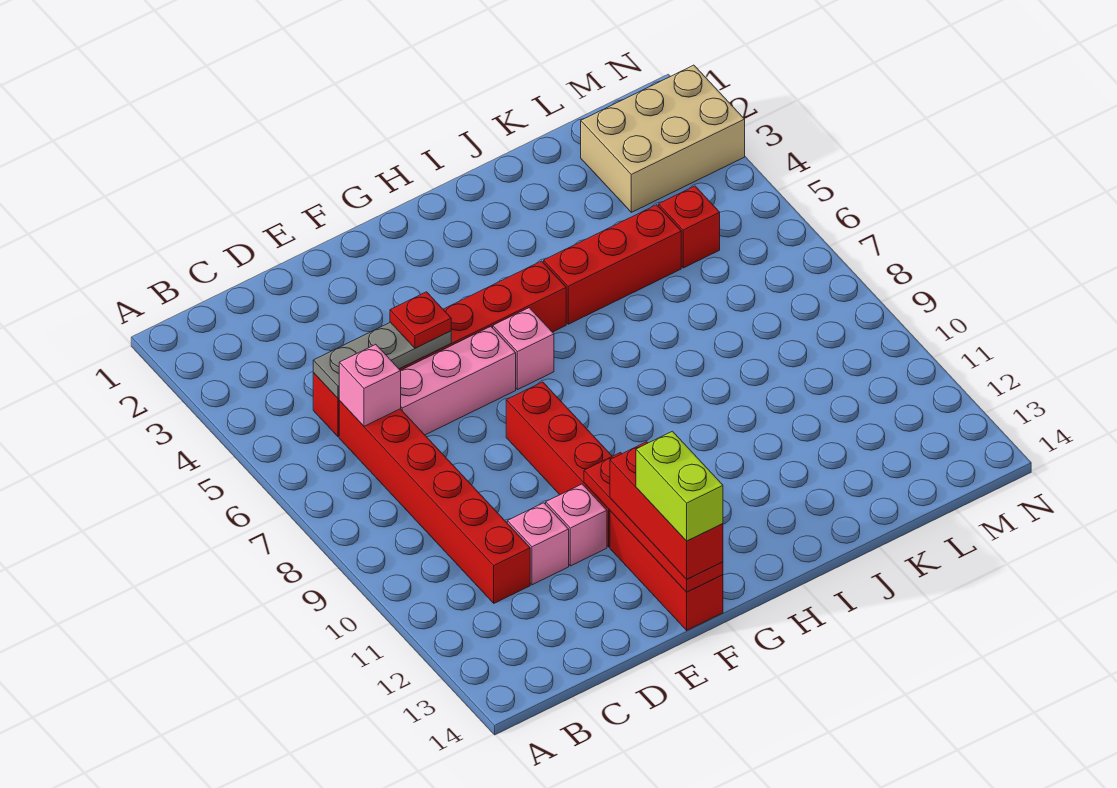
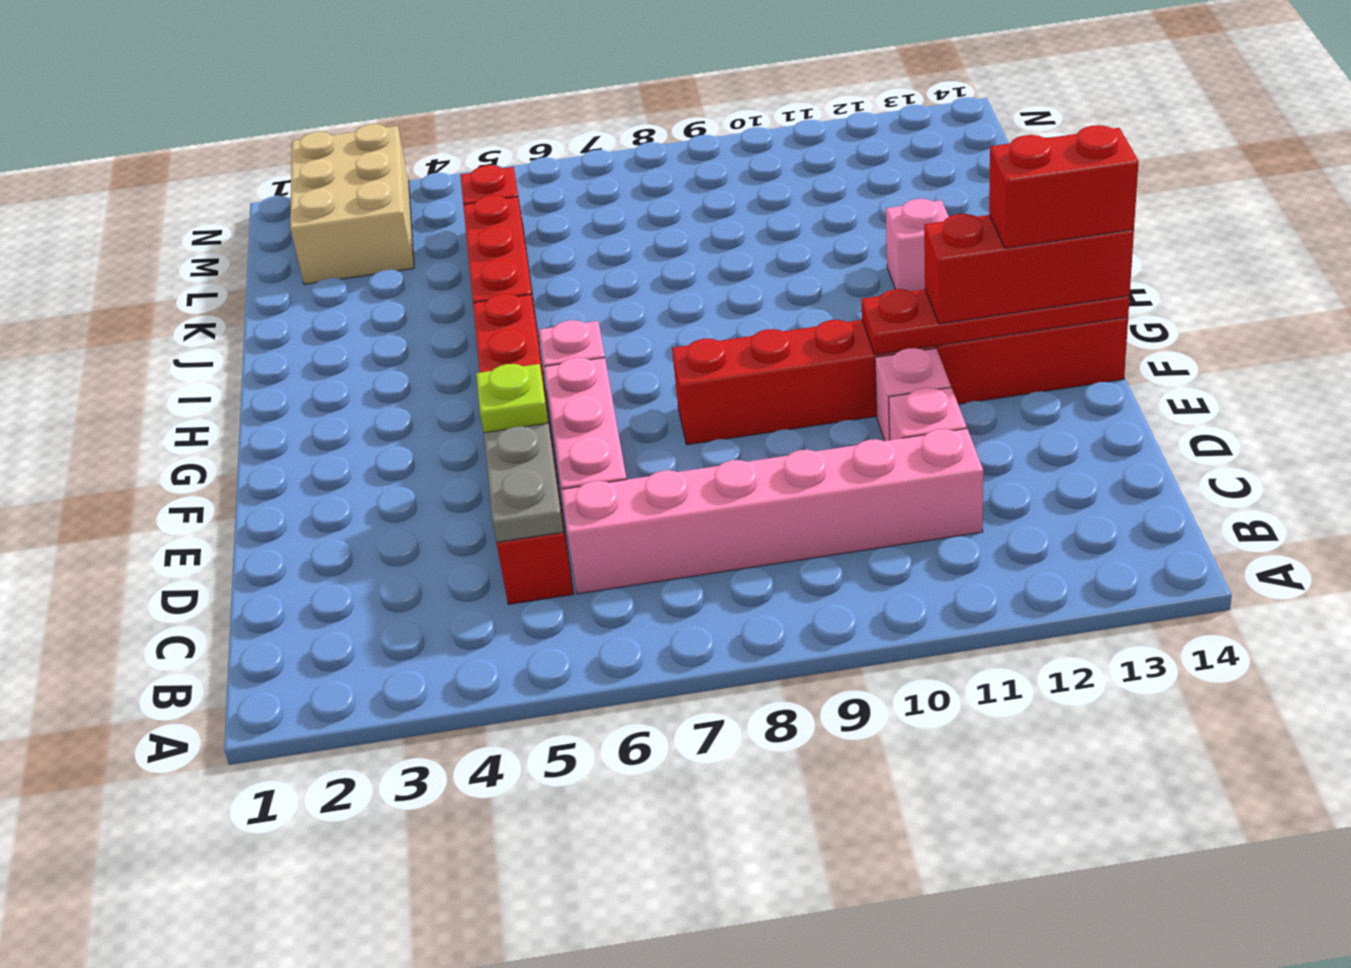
red brick C6:C11 level 1 -> pink brick C6:C11 level 1
pink brick C6 level 2 -> pink brick I12 level 1
red plate E5 level 3 -> lime plate E5 level 3
lime brick F13:F14 level 4 -> red brick F13:F14 level 4

